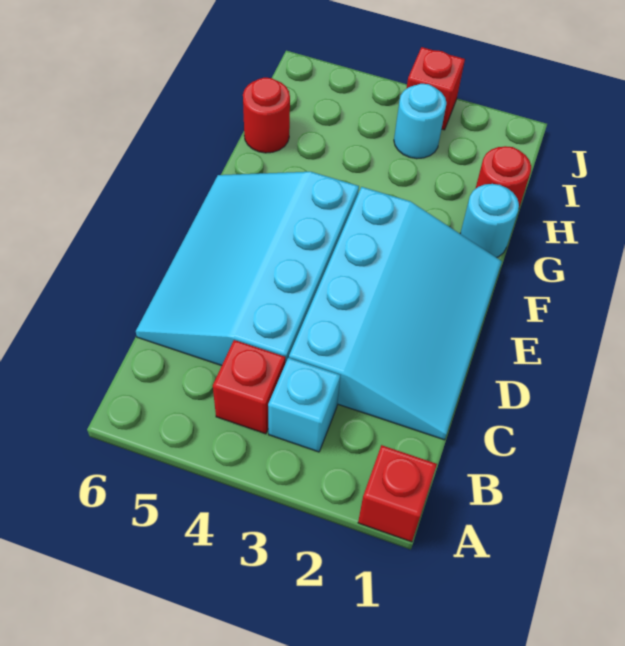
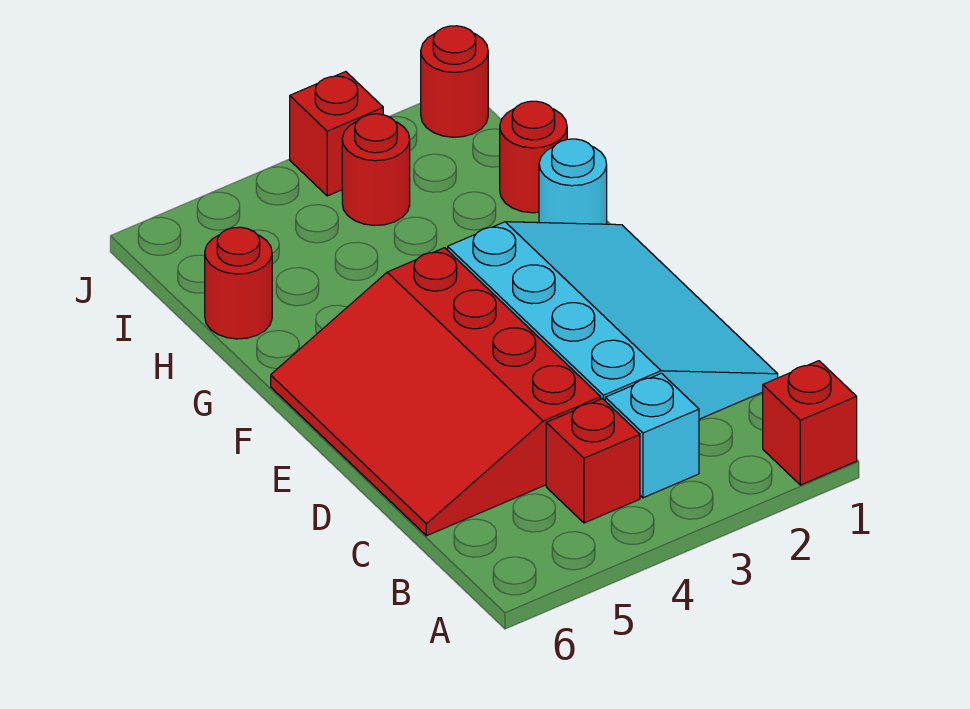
cyan slope C4:F6 level 1 top 4 -> red slope C4:F6 level 1 top 4
cyan round brick I3 level 1 -> red round brick I3 level 1
none -> red round brick J1 level 1

